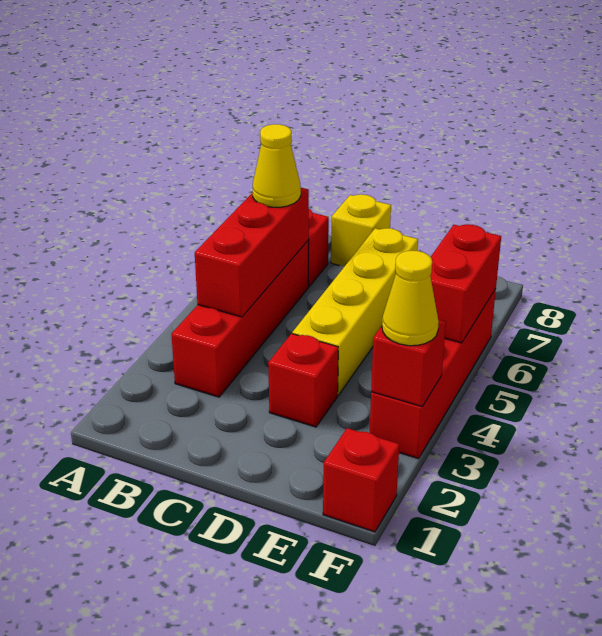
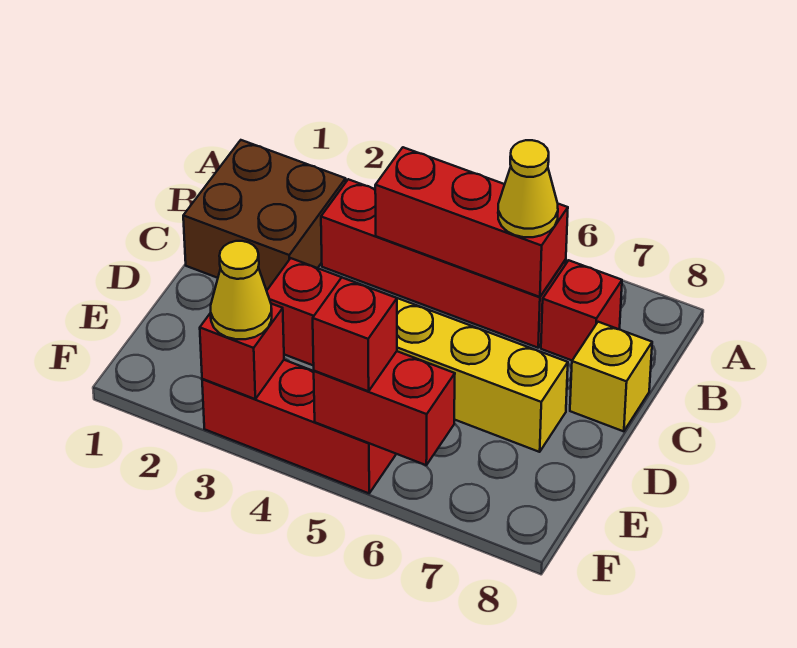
none -> brown brick B1:C2 level 1
red brick F1 level 1 -> red brick F5 level 3
red brick F3:F6 level 1 -> red brick F3:F5 level 1

